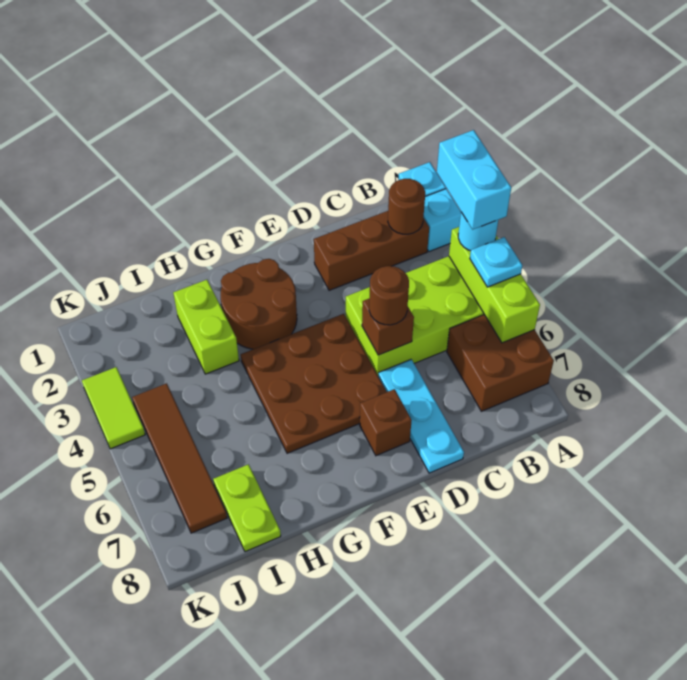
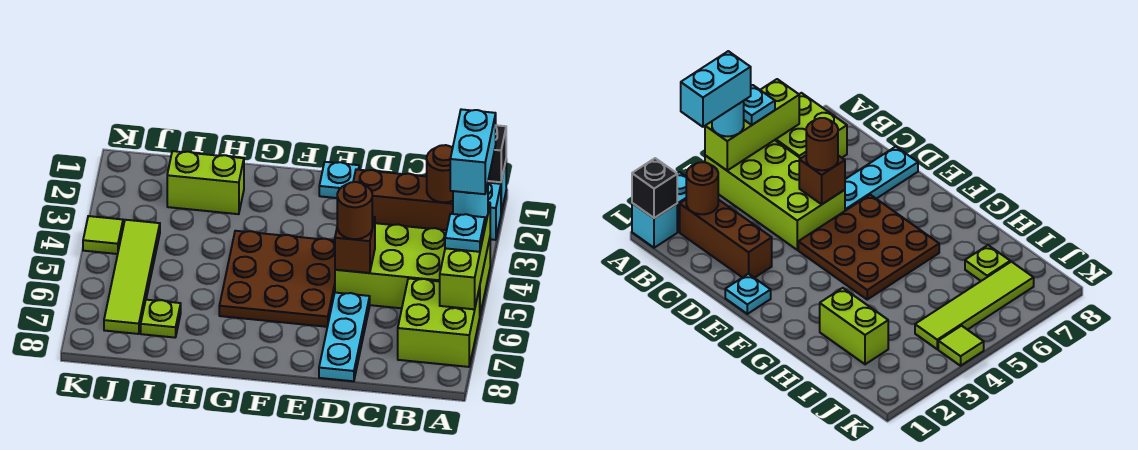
none -> black brick A1 level 2
brown brick A6:B7 level 1 -> lime brick A6:B7 level 1
none -> cyan plate E1 level 1
brown brick E7 level 1 -> none
brown round brick F2:G3 level 1 -> none
lime brick H2:H3 level 1 -> lime brick H2:I2 level 1
lime plate I7:I8 level 1 -> lime plate I7 level 1
brown tile J4:J7 level 1 -> lime tile J4:J7 level 1
lime tile K3:K4 level 1 -> lime tile K4 level 1

